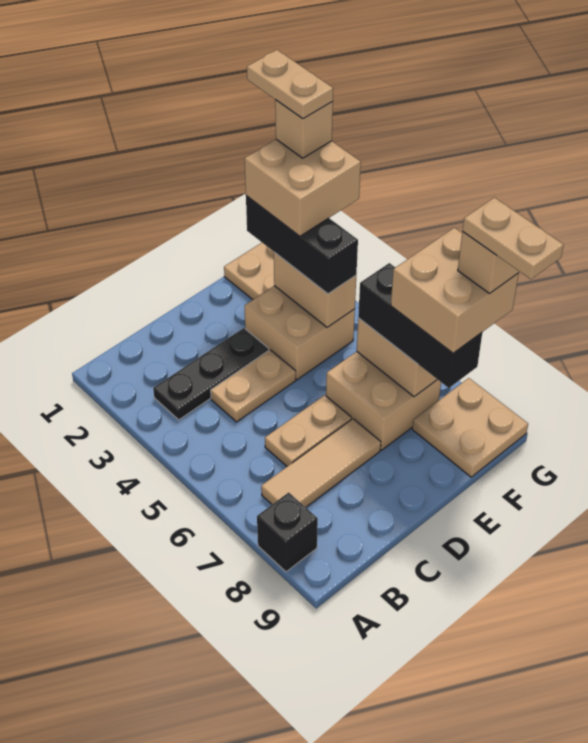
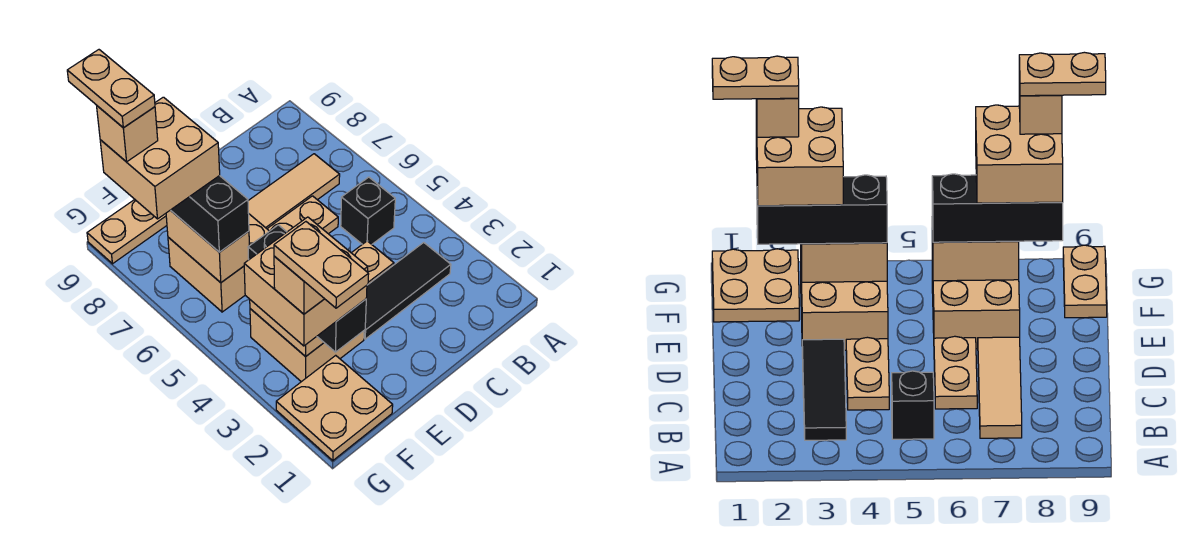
black brick A8 level 1 -> black brick B5 level 1
black plate B3:D3 level 1 -> black tile B3:D3 level 1
tan plate F8:G9 level 1 -> tan plate F9:G9 level 1

